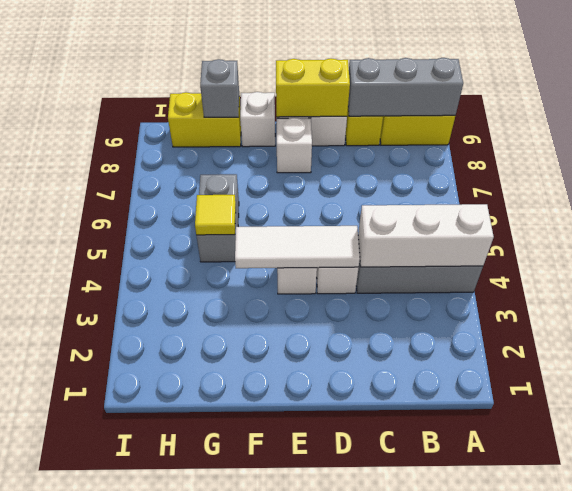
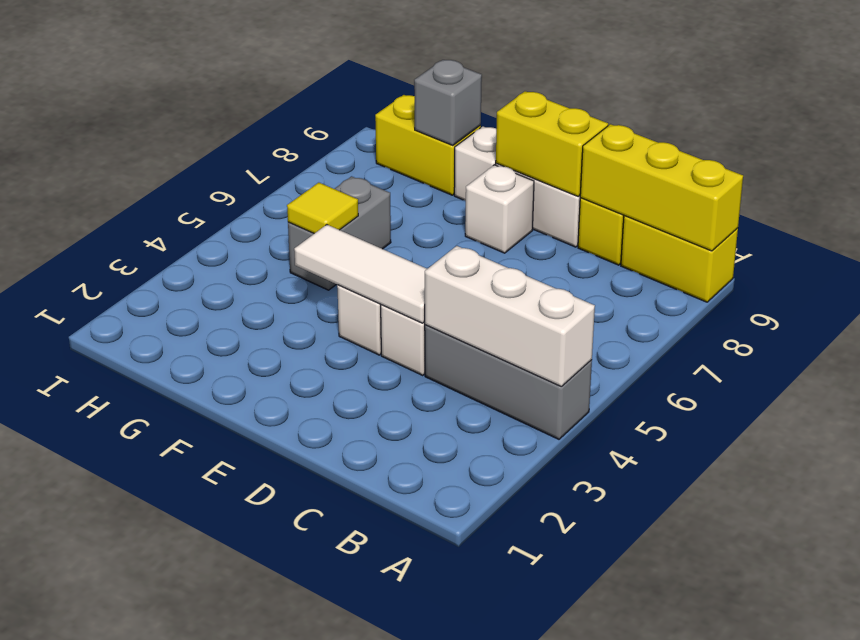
grey brick A9:C9 level 2 -> yellow brick A9:C9 level 2

